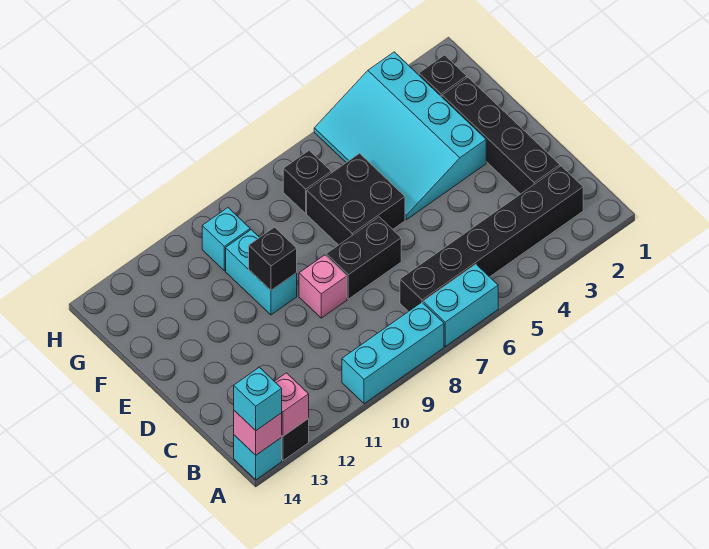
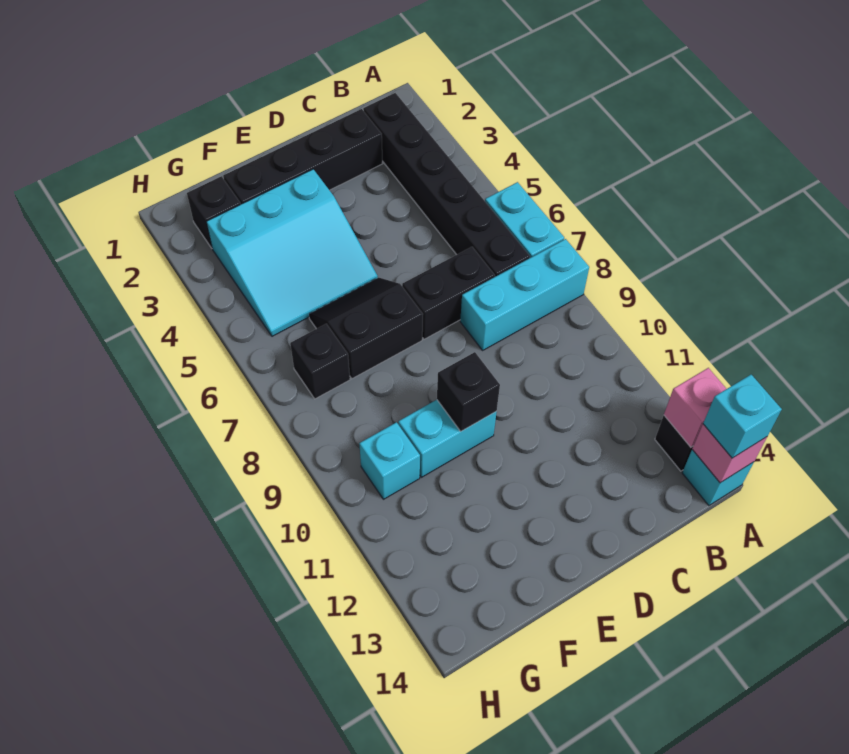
cyan brick A8:A10 level 1 -> cyan brick A8:C8 level 1
black brick D7:D8 level 1 -> black brick C7:D7 level 1
pink brick D9 level 1 -> none
cyan slope E3:H5 level 1 top 3 -> cyan slope E3:G5 level 1 top 3
black brick E6:F7 level 1 -> black slope E6:F7 level 1 top 7

